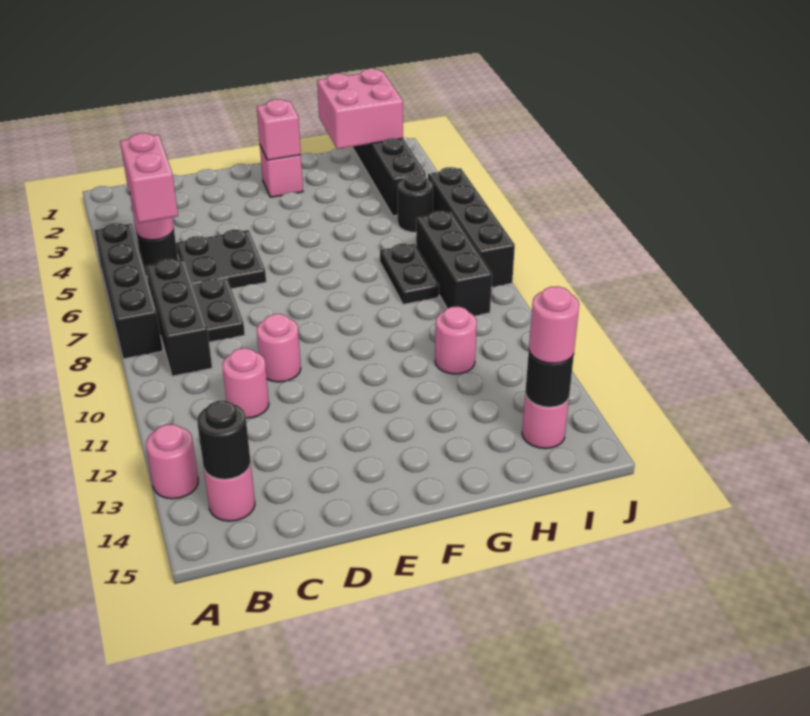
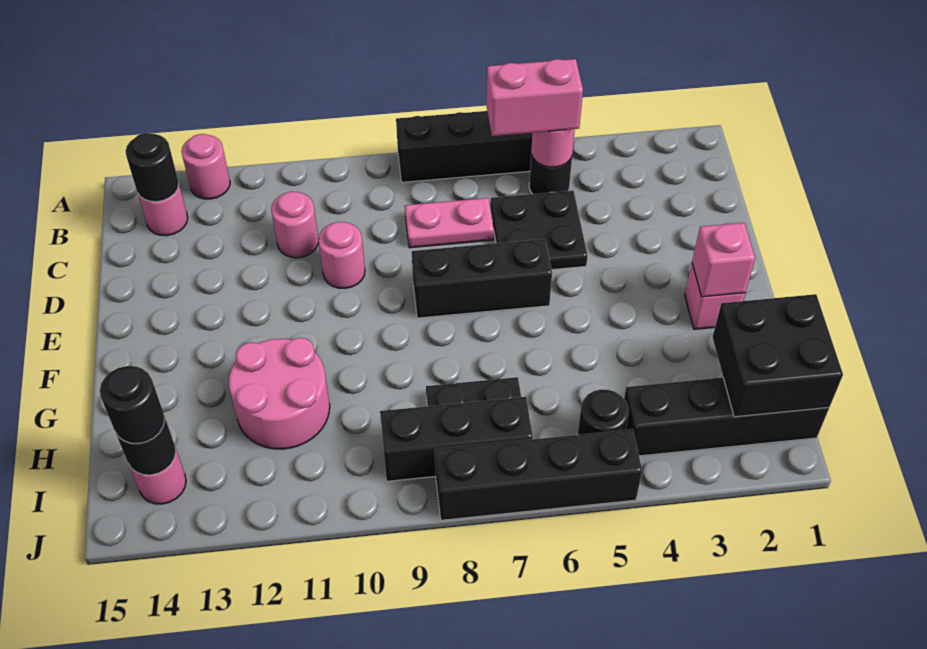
black brick B7:B9 level 1 -> black brick E6:E8 level 1
black plate C7:C8 level 1 -> pink plate C7:C8 level 1
pink brick H1:I2 level 2 -> black brick H1:I2 level 2
pink round brick H11 level 1 -> pink round brick G11:H12 level 1
pink round brick I14 level 3 -> black round brick I14 level 3

